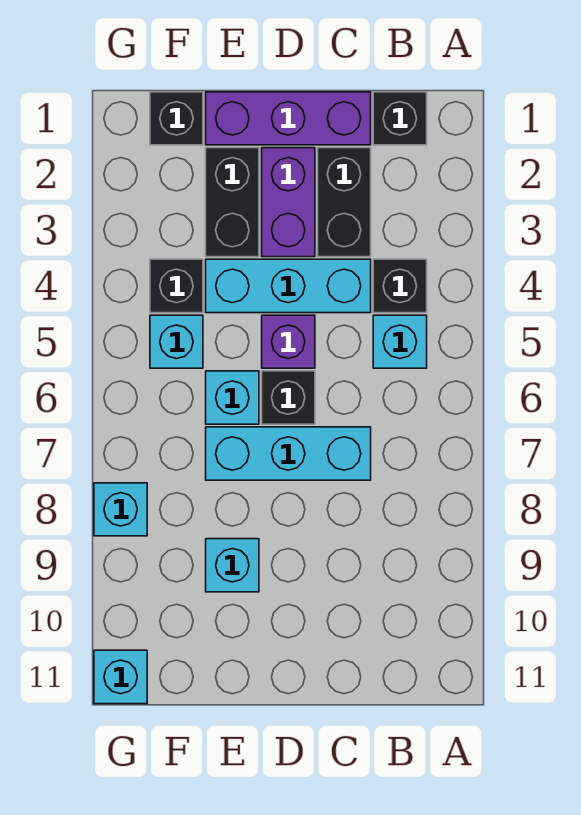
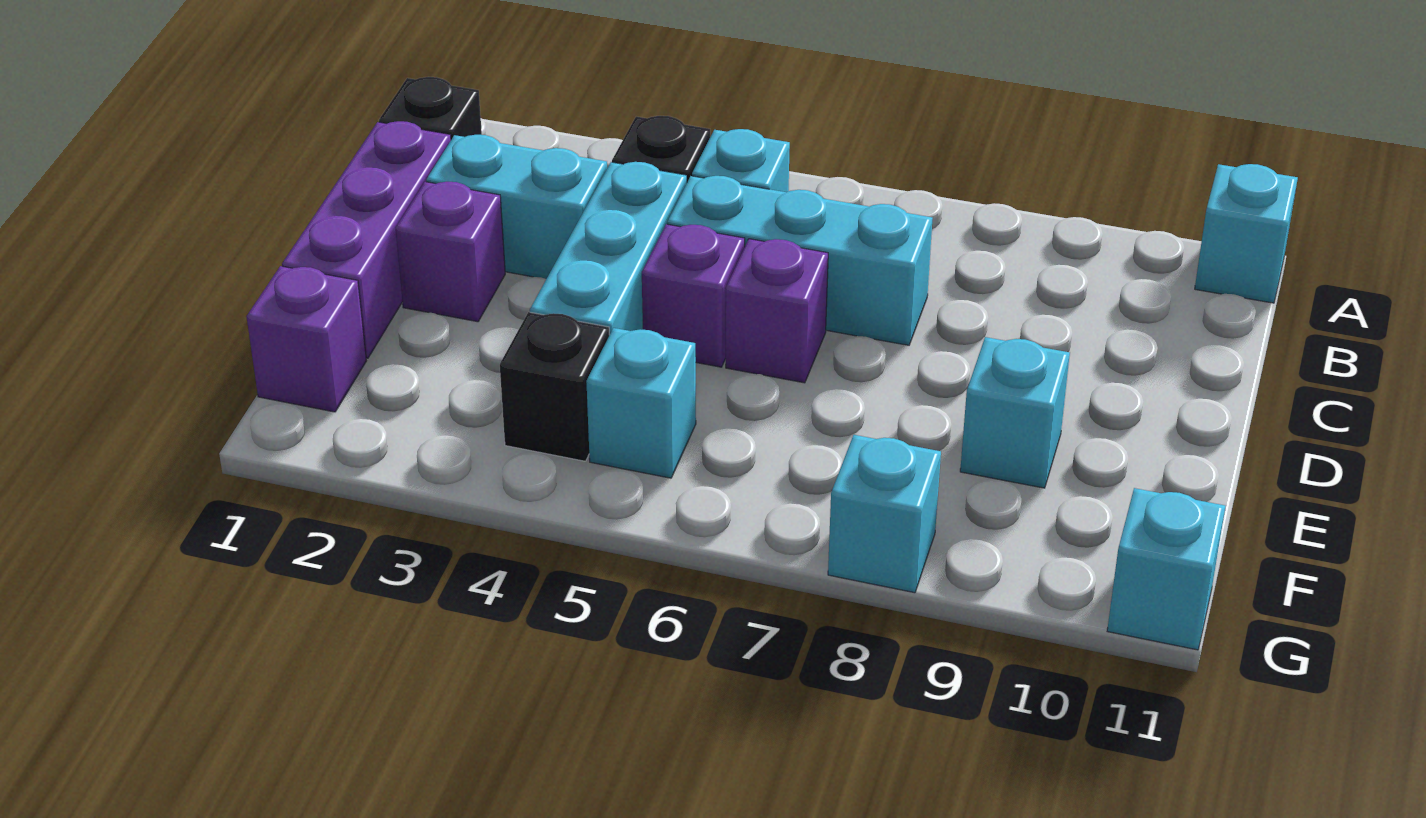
black brick C2:C3 level 1 -> cyan brick C2:C3 level 1
cyan brick C7:E7 level 1 -> cyan brick C5:C7 level 1
purple brick D2:D3 level 1 -> purple brick D2 level 1
black brick D6 level 1 -> purple brick D6 level 1
black brick E2:E3 level 1 -> none
cyan brick E6 level 1 -> cyan brick A11 level 1
black brick F1 level 1 -> purple brick F1 level 1

